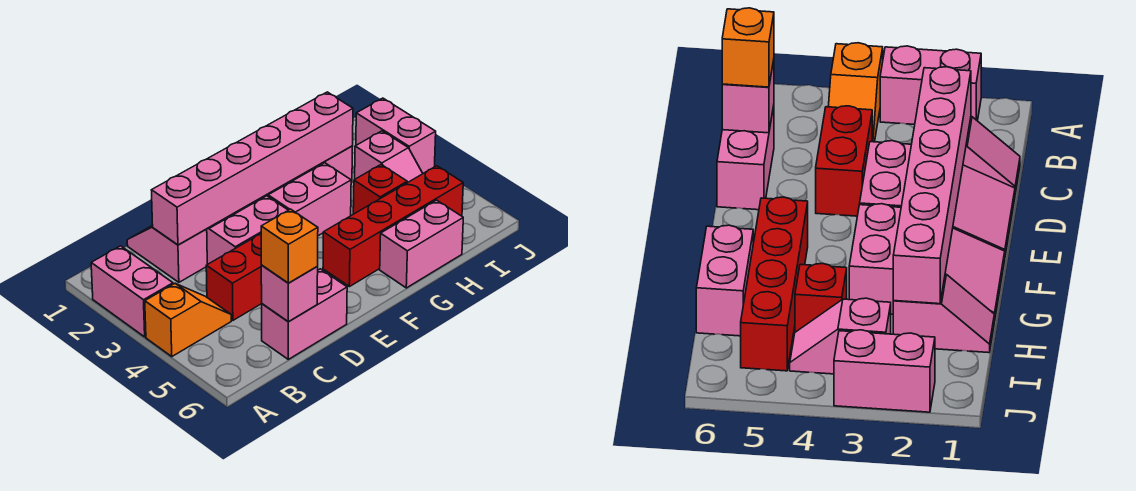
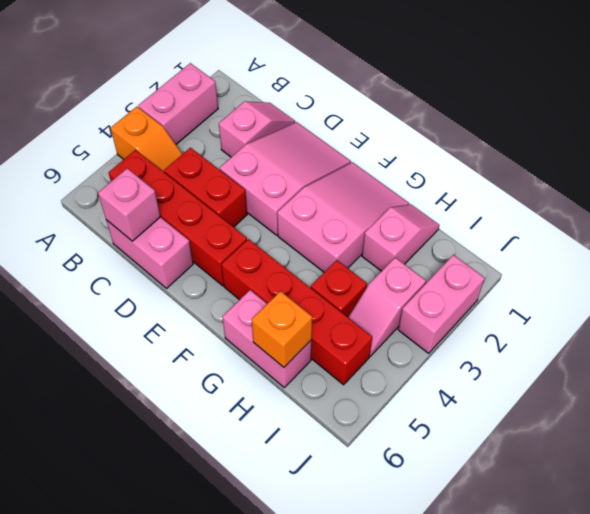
none -> red brick B5:E5 level 1
pink brick C2:H2 level 2 -> none
orange brick C6 level 3 -> orange brick H6 level 2

